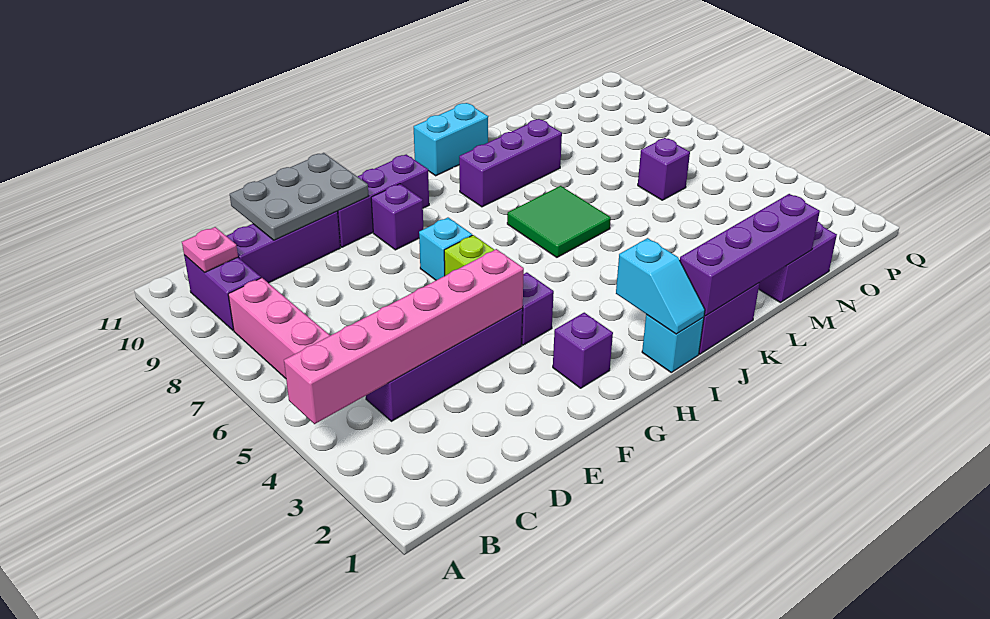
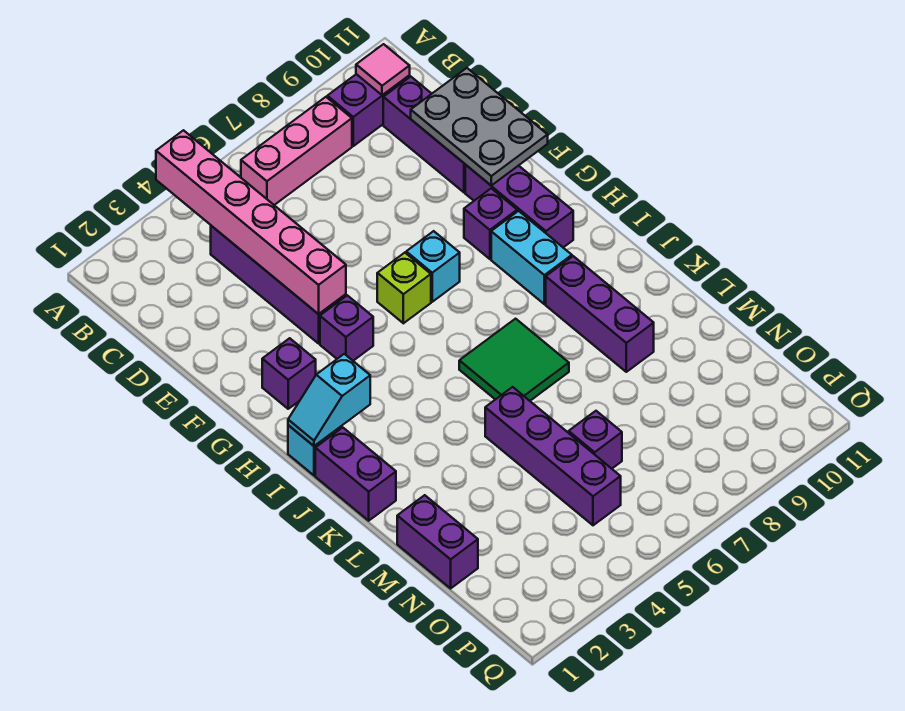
pink plate B10 level 2 -> pink tile B10 level 2
purple brick J1:M1 level 2 -> purple brick L5:O5 level 1
cyan brick J11:K11 level 1 -> cyan brick H9:I9 level 1

